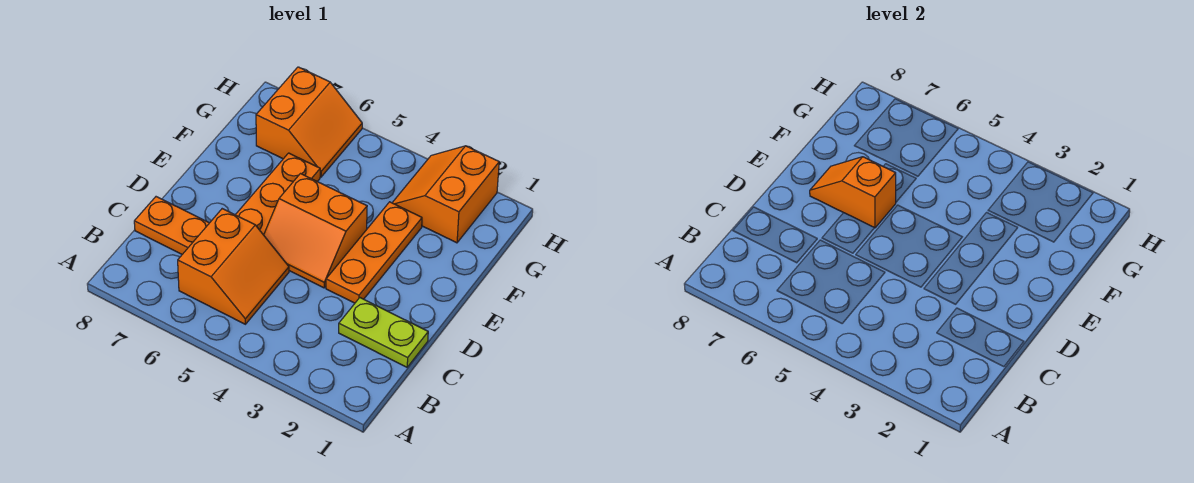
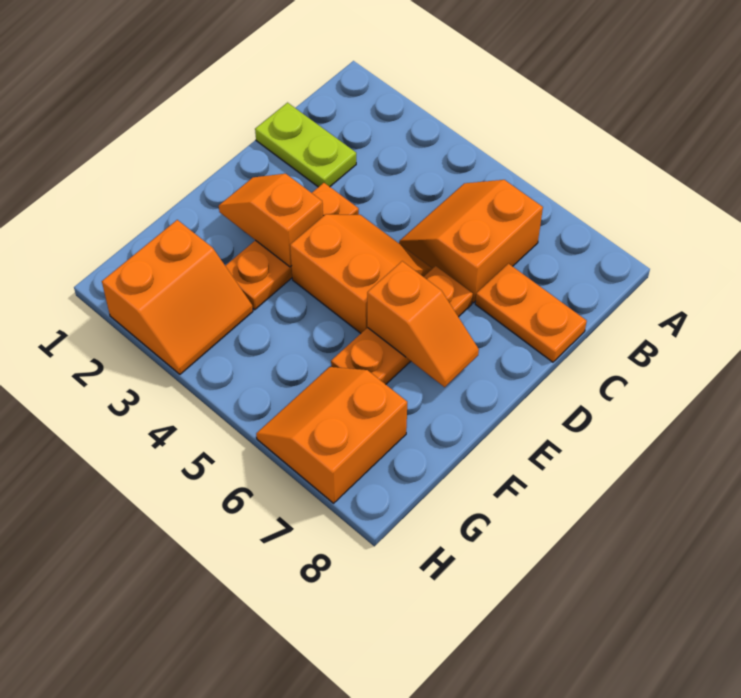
none -> orange slope E2:E3 level 2 top 3

